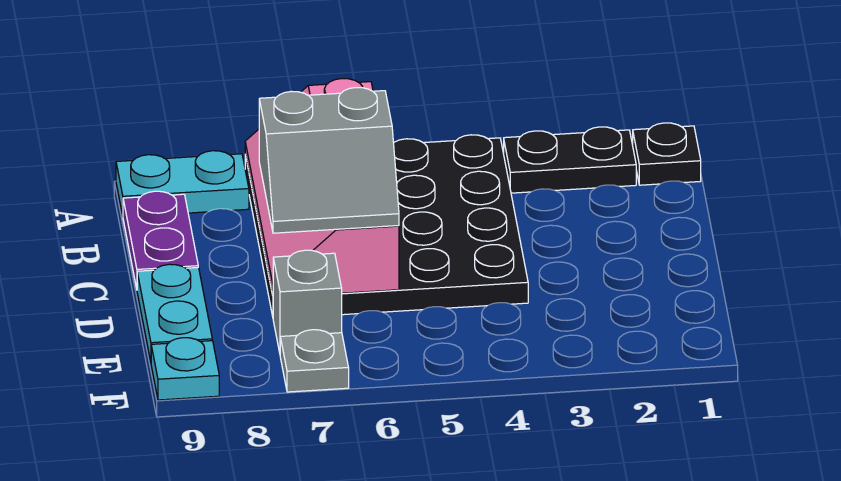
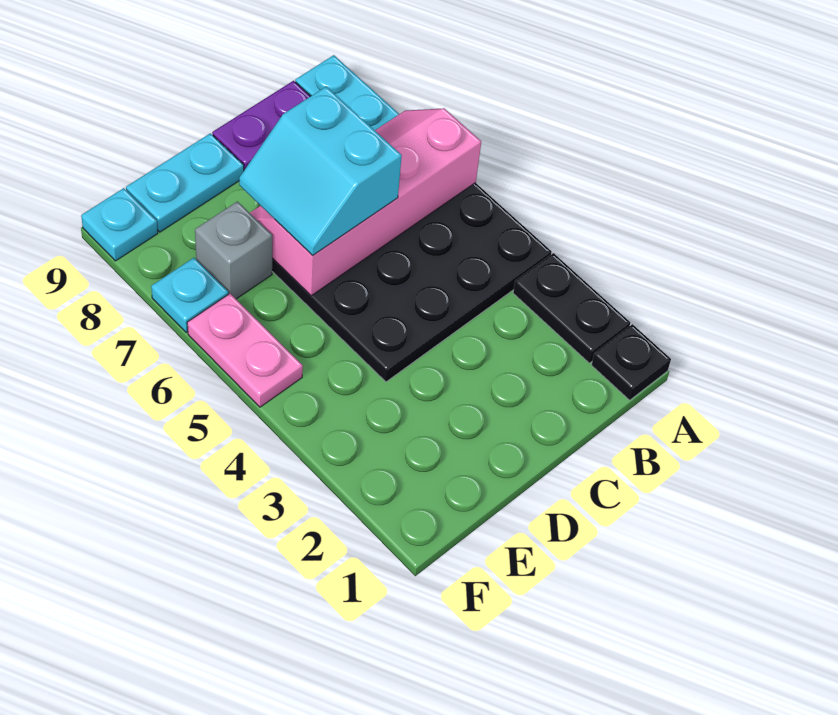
grey slope C6:D7 level 3 top C -> cyan slope C6:D7 level 3 top C
none -> pink plate F5:F6 level 1
grey plate F7 level 1 -> cyan plate F7 level 1

